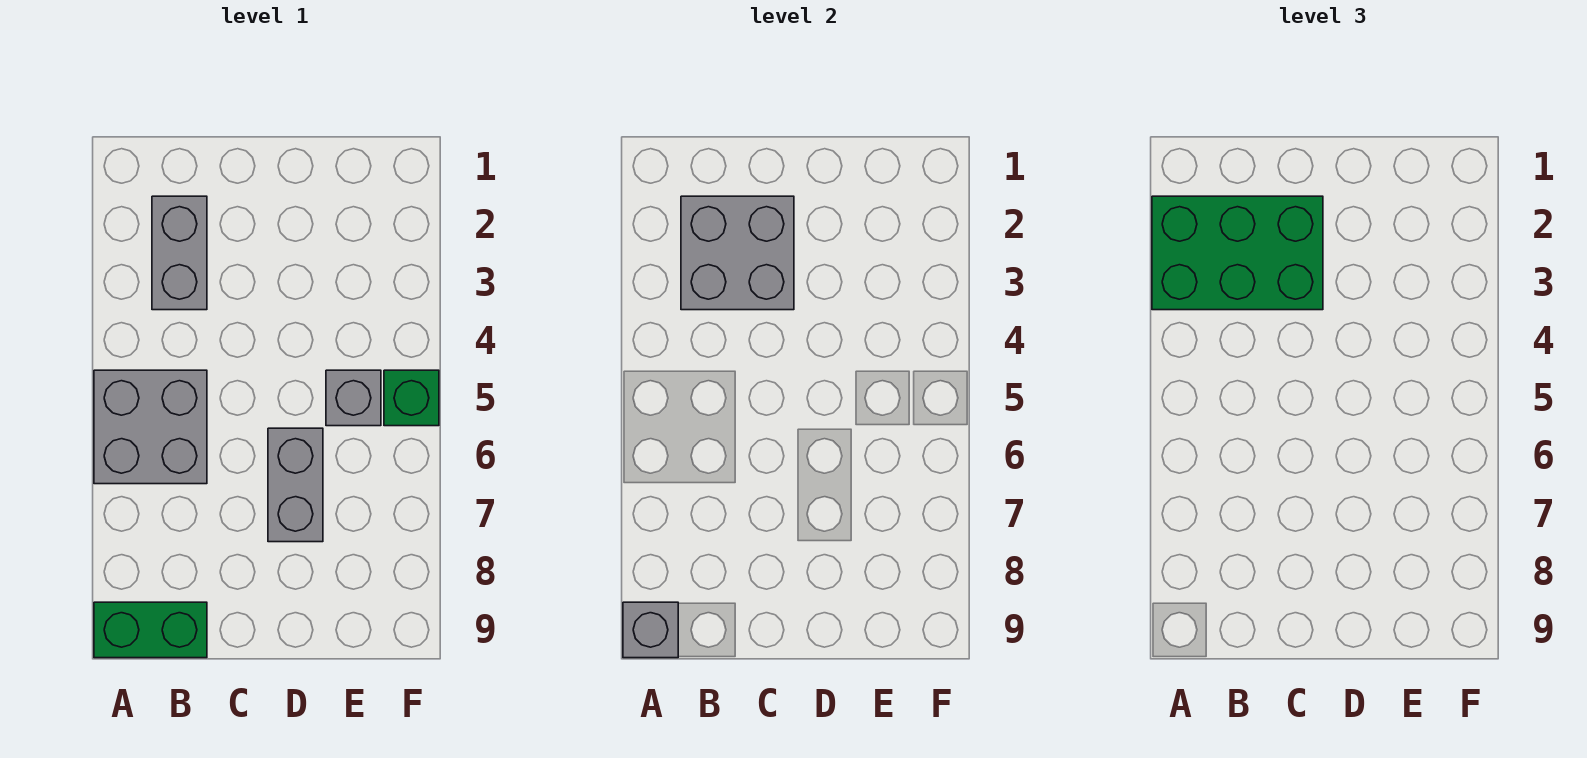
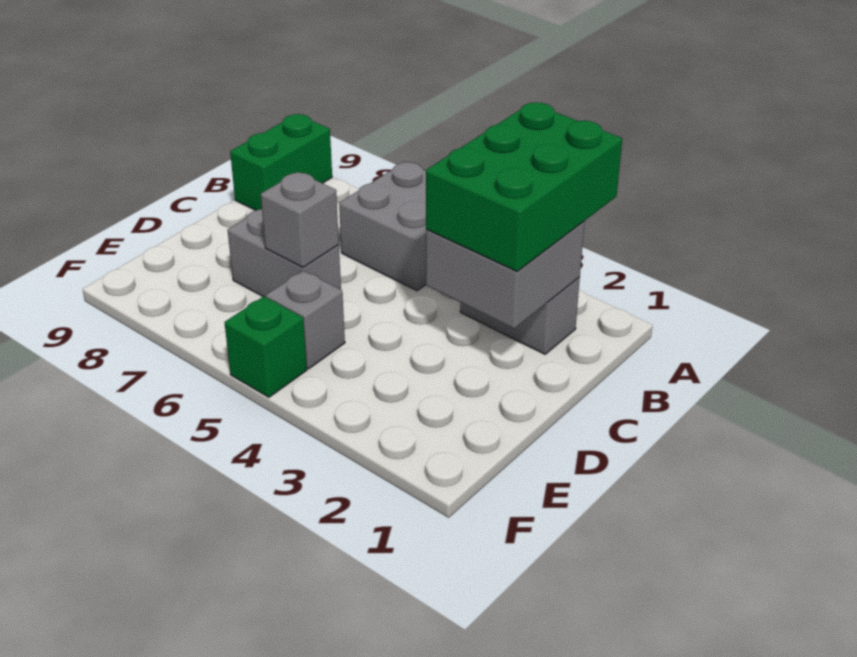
grey brick A9 level 2 -> grey brick D6 level 2

